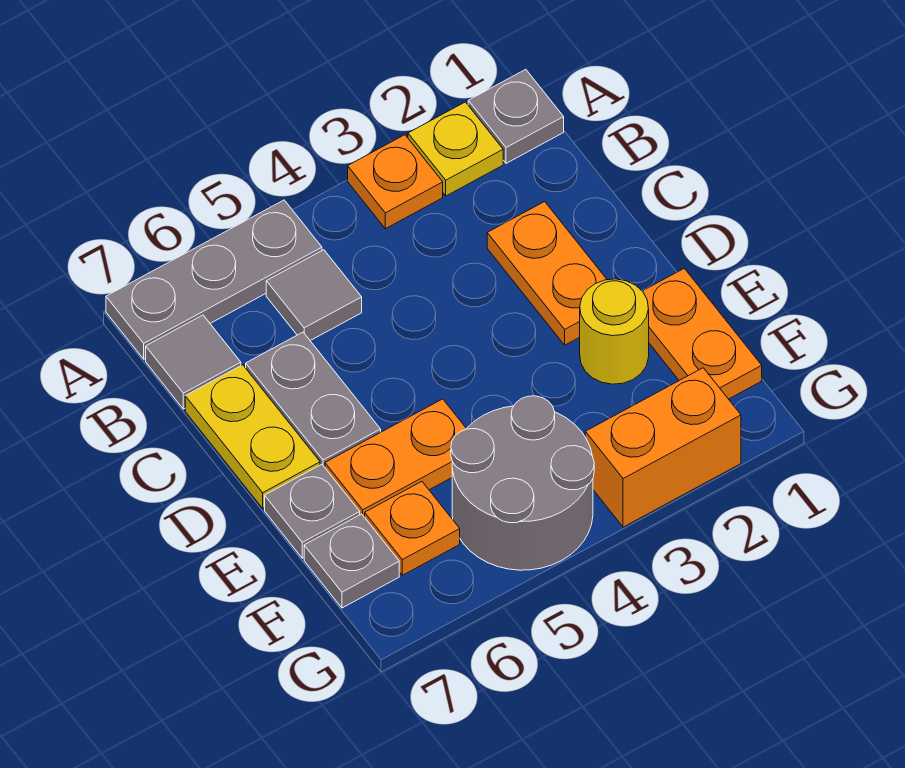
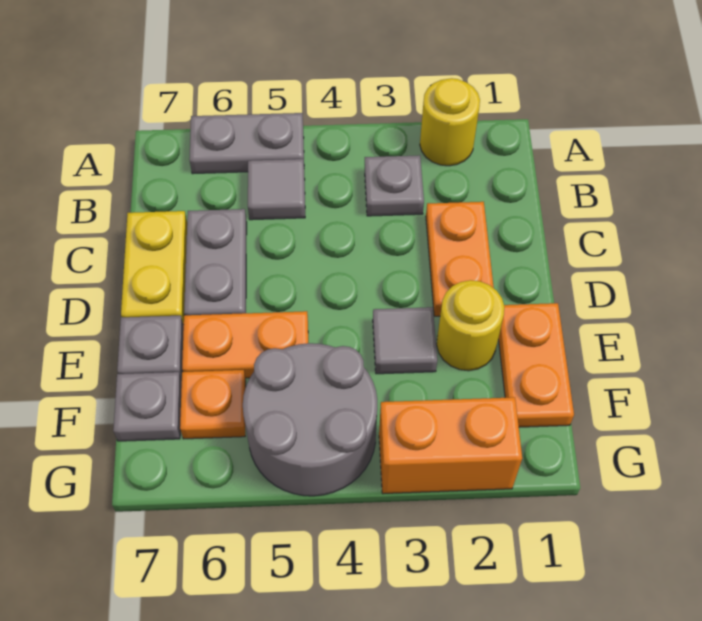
grey plate A1 level 1 -> grey plate B3 level 1
yellow plate A2 level 1 -> yellow round brick A2 level 1
orange plate A3 level 1 -> none
grey plate A5:A7 level 1 -> grey plate A5:A6 level 1
grey tile B7 level 1 -> grey tile E3 level 1

